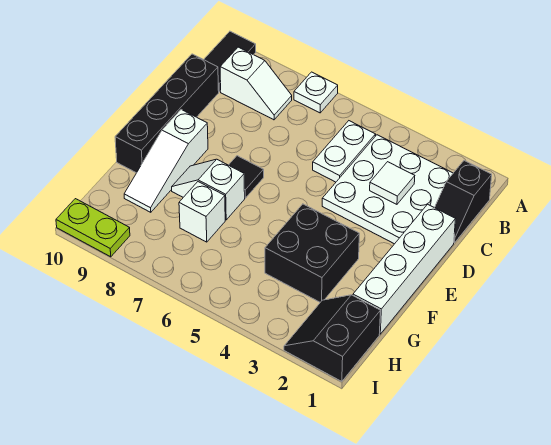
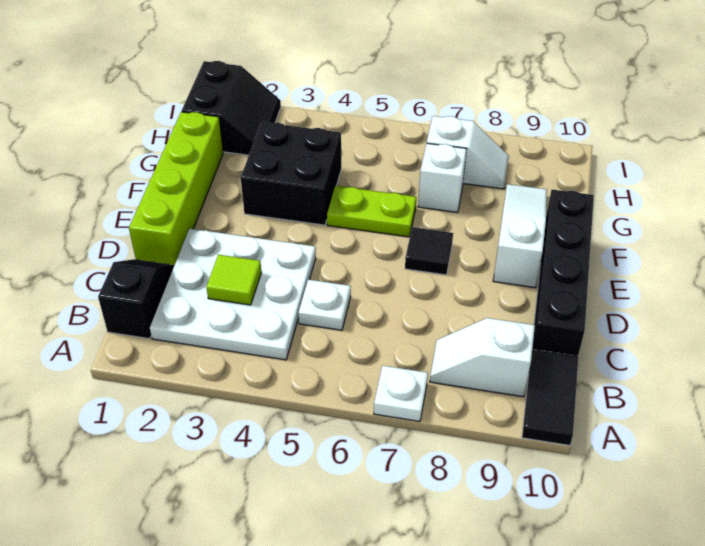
white plate B5:C5 level 1 -> white plate C5 level 1
white tile C3 level 2 -> lime tile C3 level 2
white brick D1:G1 level 1 -> lime brick D1:G1 level 1
white slope F7:F8 level 1 top 7 -> white slope H7:H8 level 1 top 7
lime plate I9:I10 level 1 -> lime plate F5:F6 level 1

